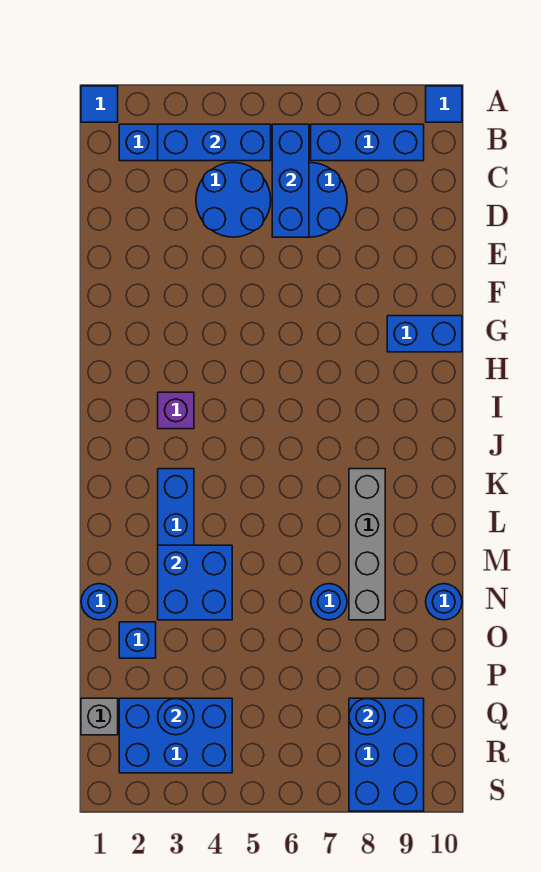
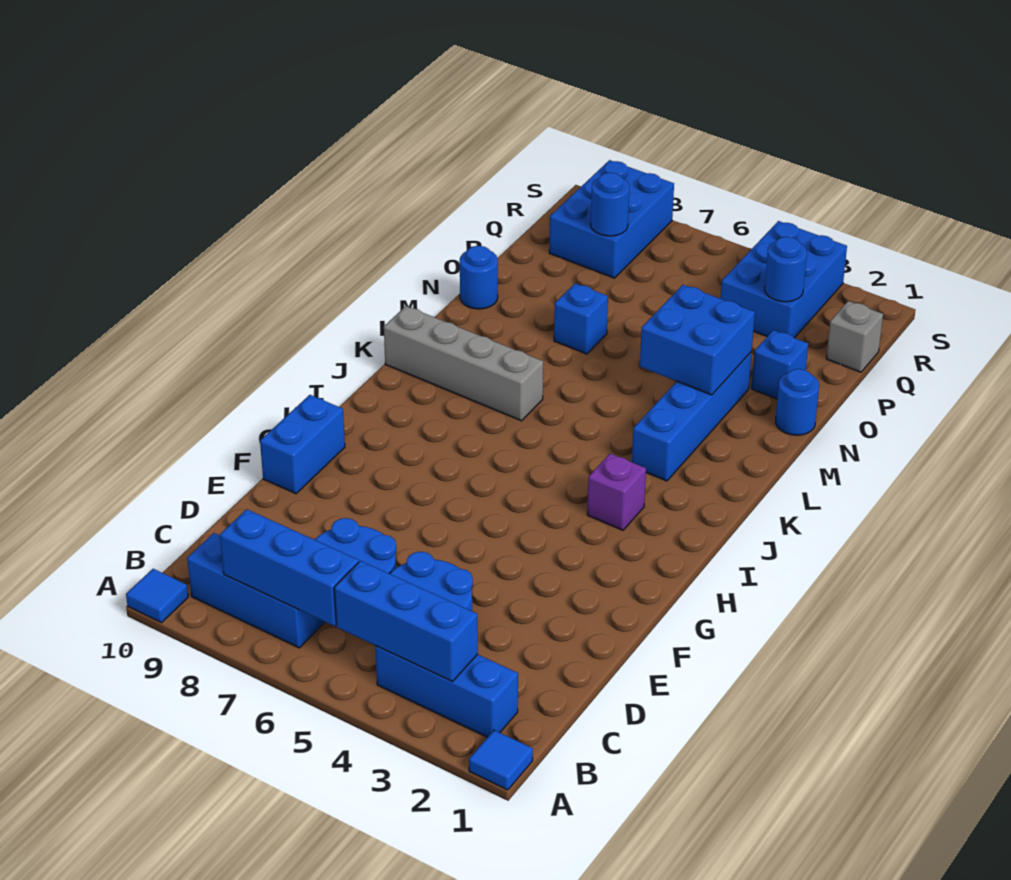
blue brick B6:D6 level 2 -> blue brick B6:B8 level 2
blue brick G9:G10 level 1 -> blue brick F10:G10 level 1
grey brick K8:N8 level 1 -> grey brick K7:K10 level 1
blue round brick N7 level 1 -> blue brick N7 level 1
blue brick Q2:R4 level 1 -> blue brick Q3:S4 level 1

